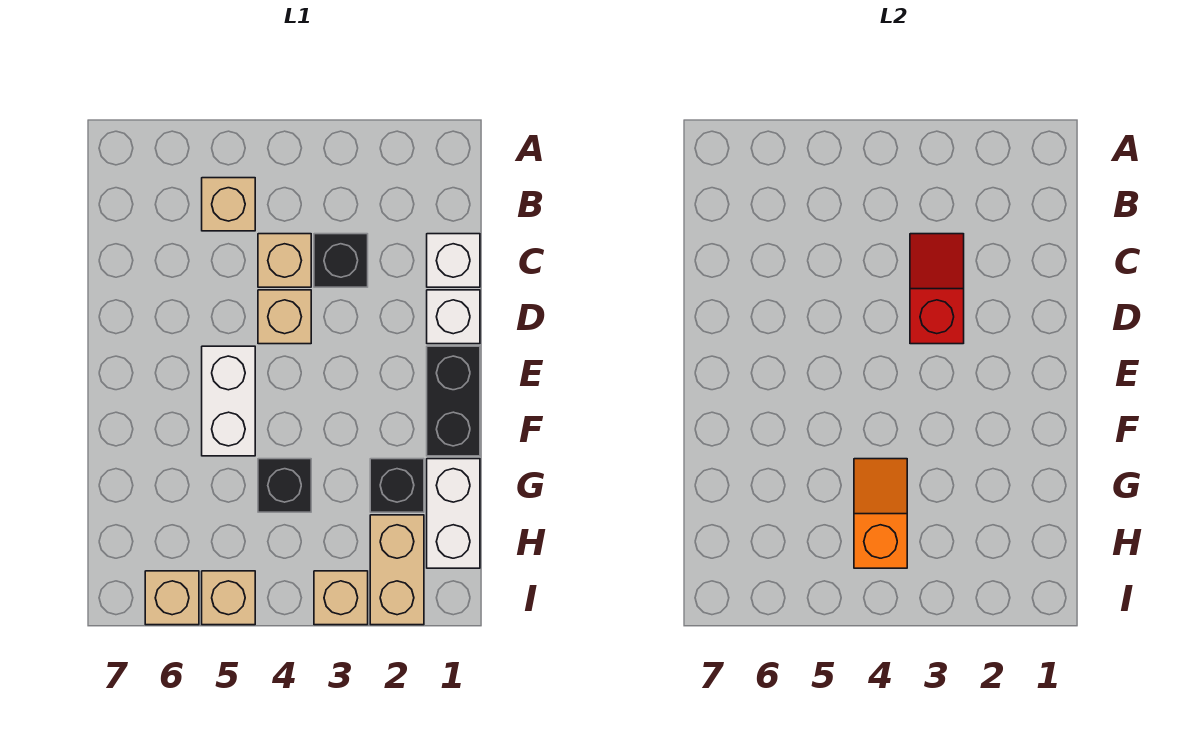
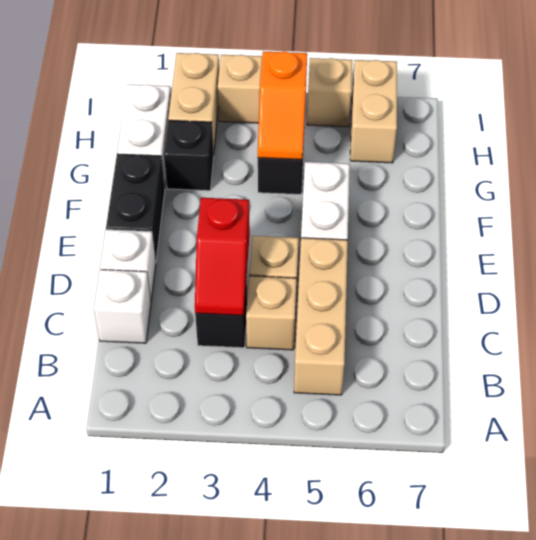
tan brick B5 level 1 -> tan brick B5:D5 level 1
tan brick I6 level 1 -> tan brick H6:I6 level 1

